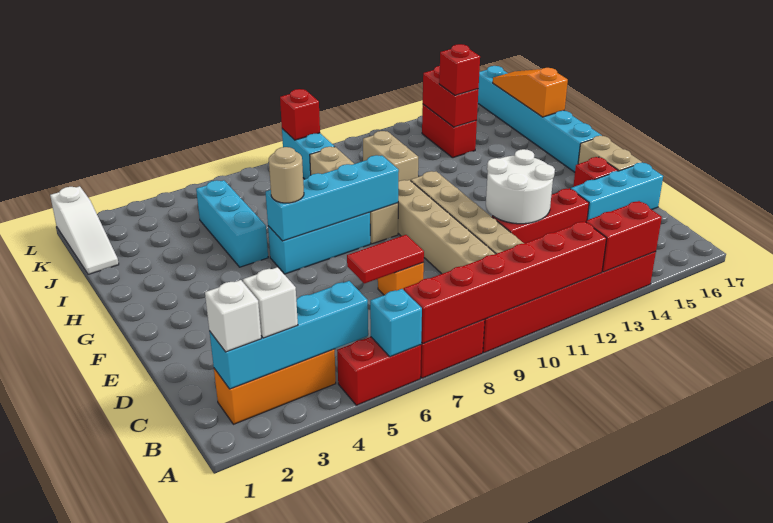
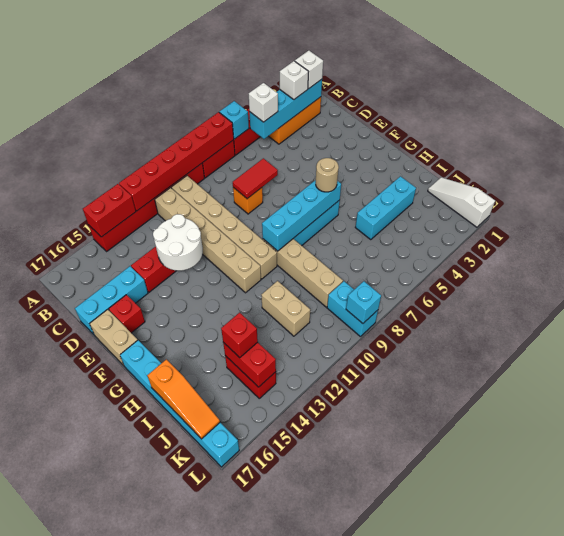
none -> white brick B5 level 3
cyan brick H5:J5 level 1 -> cyan brick I3:I5 level 1
red brick L9 level 2 -> cyan brick L9 level 2

